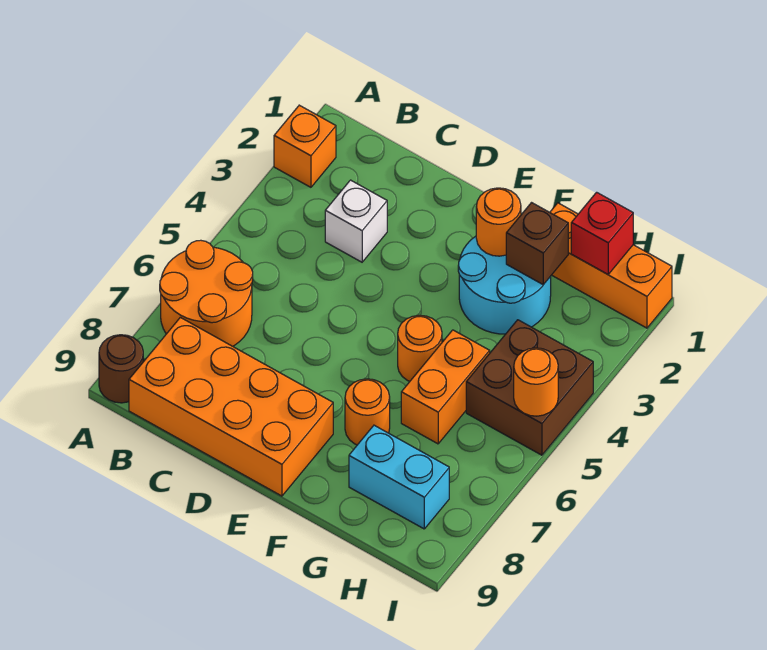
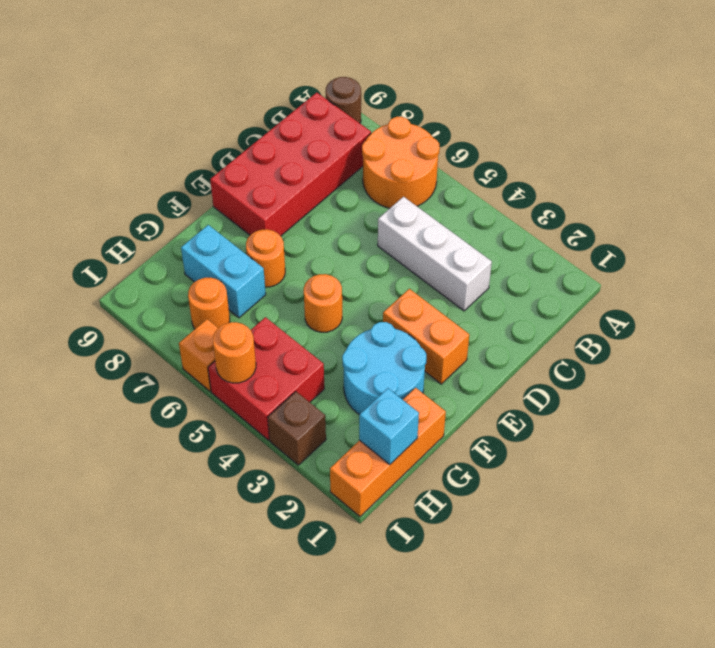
orange brick A2 level 1 -> orange brick I6 level 1
orange brick B8:E9 level 1 -> red brick B8:E9 level 1
white brick C3 level 1 -> white brick C3:C5 level 1
orange round brick F2 level 2 -> orange round brick H7 level 1
brown brick G2 level 2 -> brown brick I3 level 1
orange brick G5:G6 level 1 -> orange brick E2:E3 level 1
cyan brick G8:H8 level 1 -> cyan brick G7:G8 level 1
red brick H1 level 2 -> cyan brick H1 level 2
brown brick H4:I5 level 1 -> red brick H4:I5 level 1

